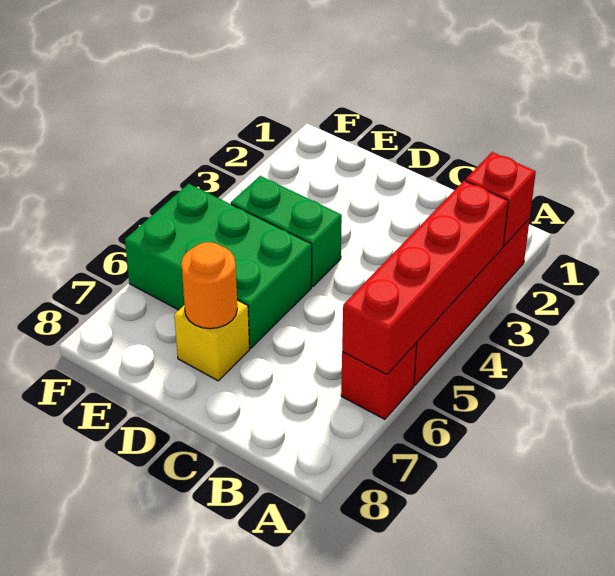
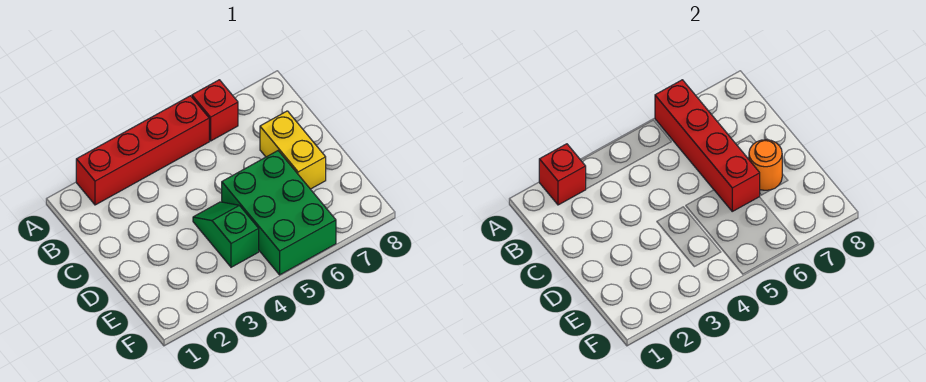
red brick A3:A6 level 2 -> red brick A6:D6 level 2
green brick D4:E4 level 1 -> green slope D4:E4 level 1 top E
yellow brick D7 level 1 -> yellow brick C7:D7 level 1

